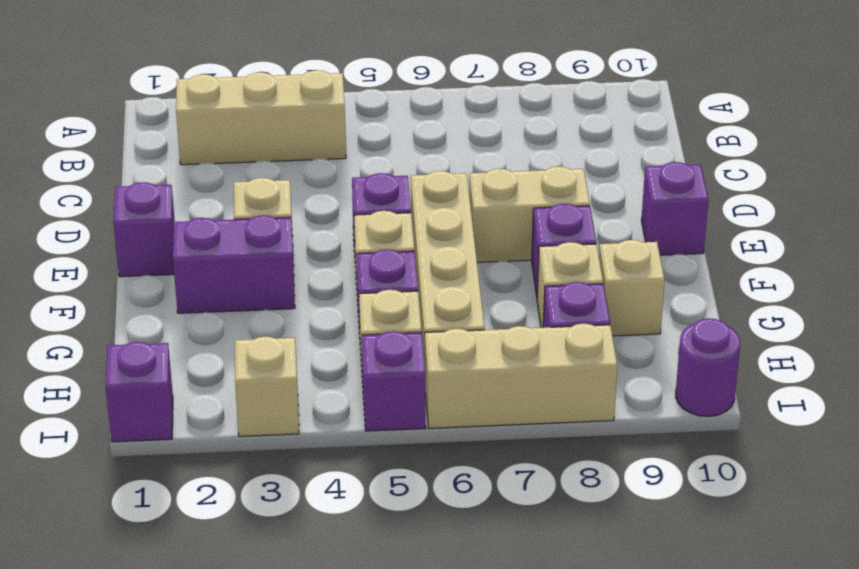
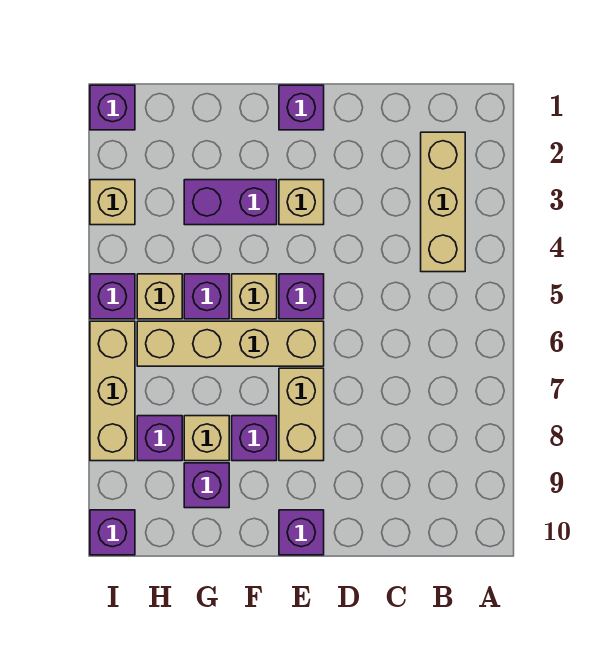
purple brick F2:F3 level 1 -> purple brick F3:G3 level 1
tan brick G9 level 1 -> purple brick G9 level 1
purple round brick I10 level 1 -> purple brick I10 level 1

